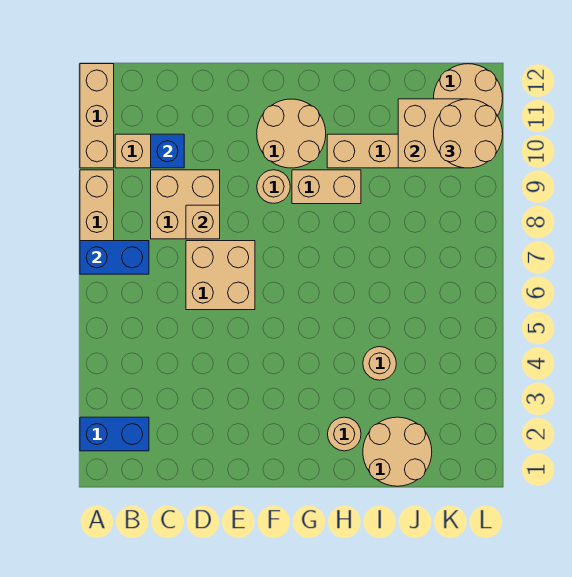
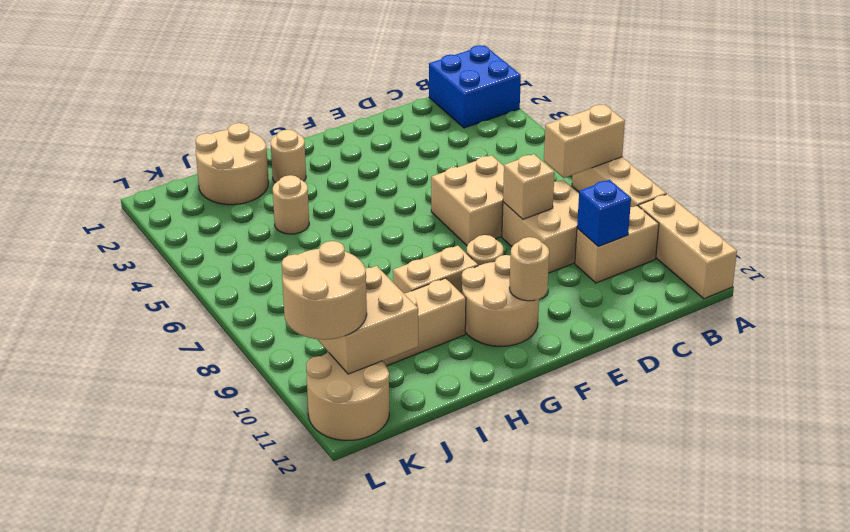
blue brick A2:B2 level 1 -> blue brick A1:B2 level 1
blue brick A7:B7 level 2 -> tan brick A7:B7 level 2
none -> tan round brick F11 level 2

